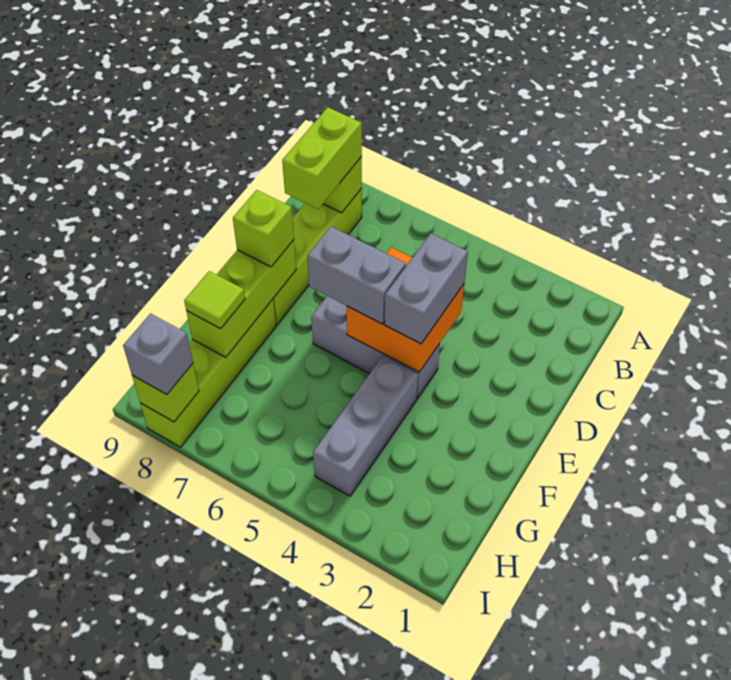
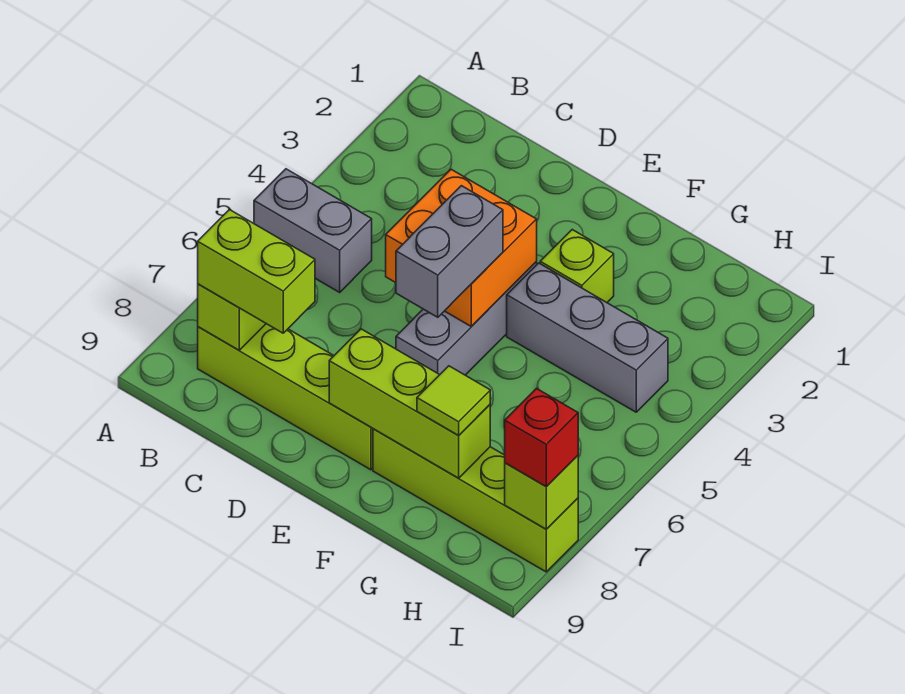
grey brick D4:E4 level 3 -> grey brick A5:B5 level 1
lime brick E8 level 3 -> lime brick F3 level 1
grey brick I8 level 3 -> red brick I8 level 3

